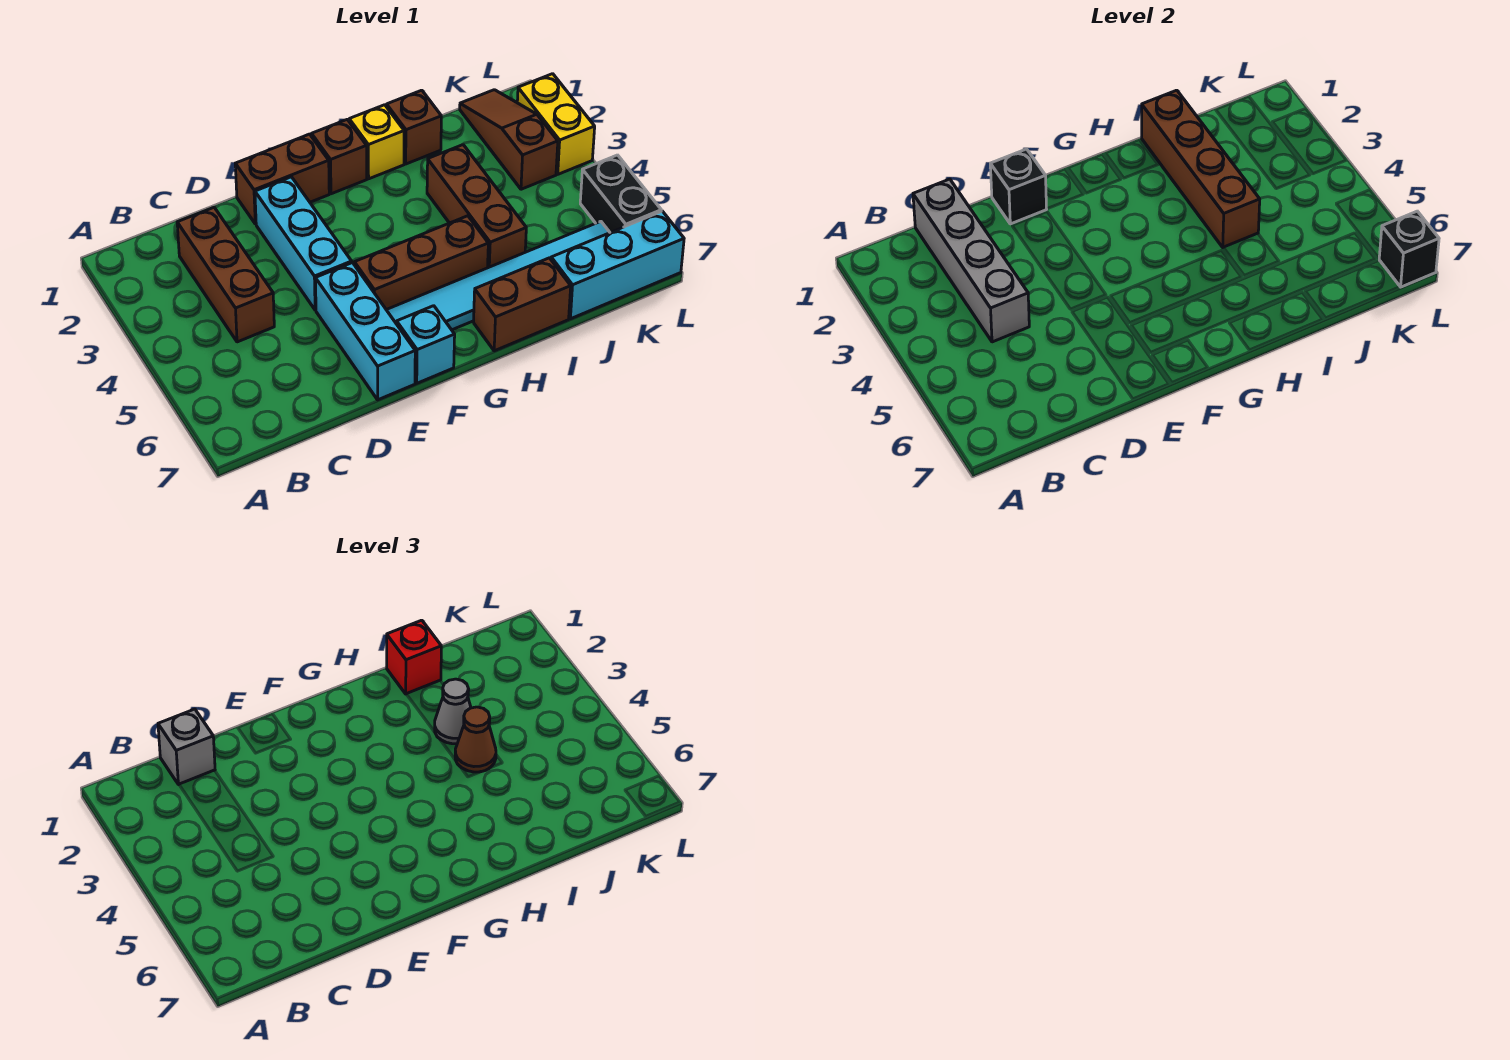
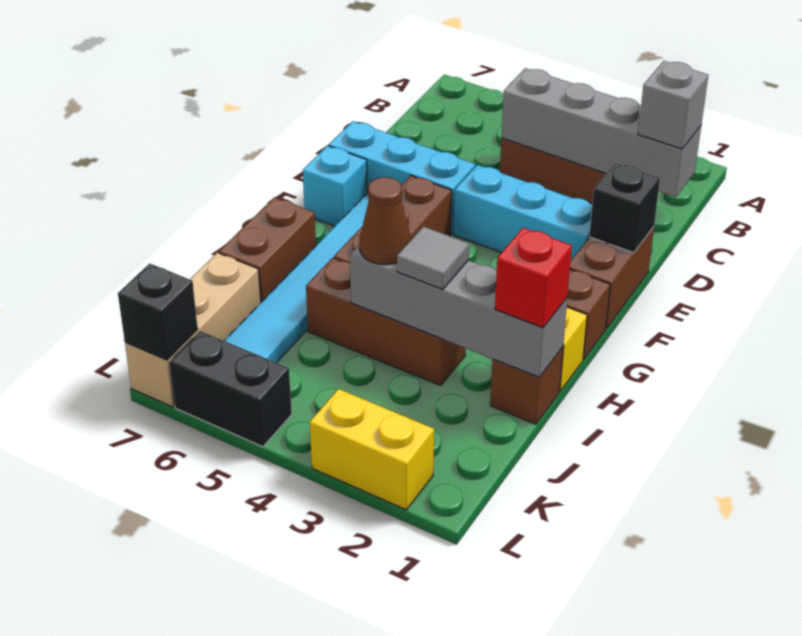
brown brick I1:I4 level 2 -> grey brick I1:I4 level 2
grey cone I3 level 3 -> grey tile I3 level 3
cyan brick J7:L7 level 1 -> tan brick J7:L7 level 1
brown slope K1:K3 level 1 top 3 -> none

